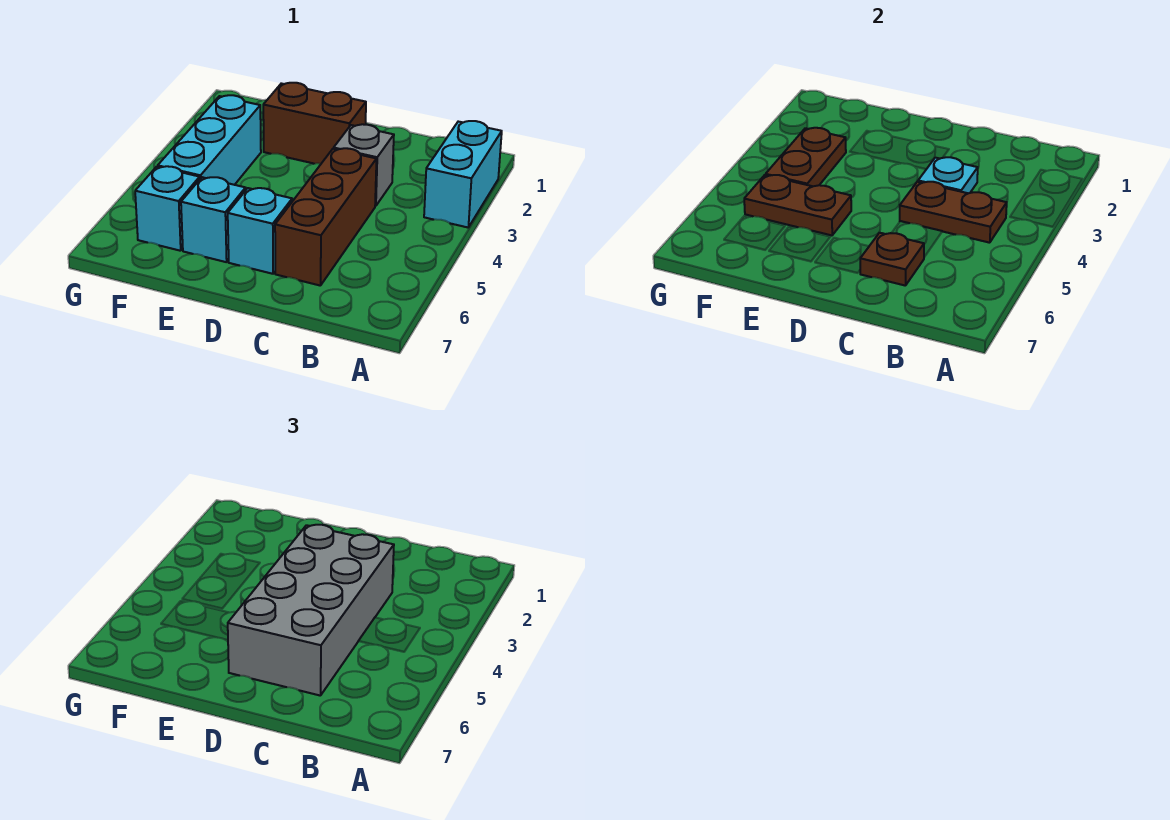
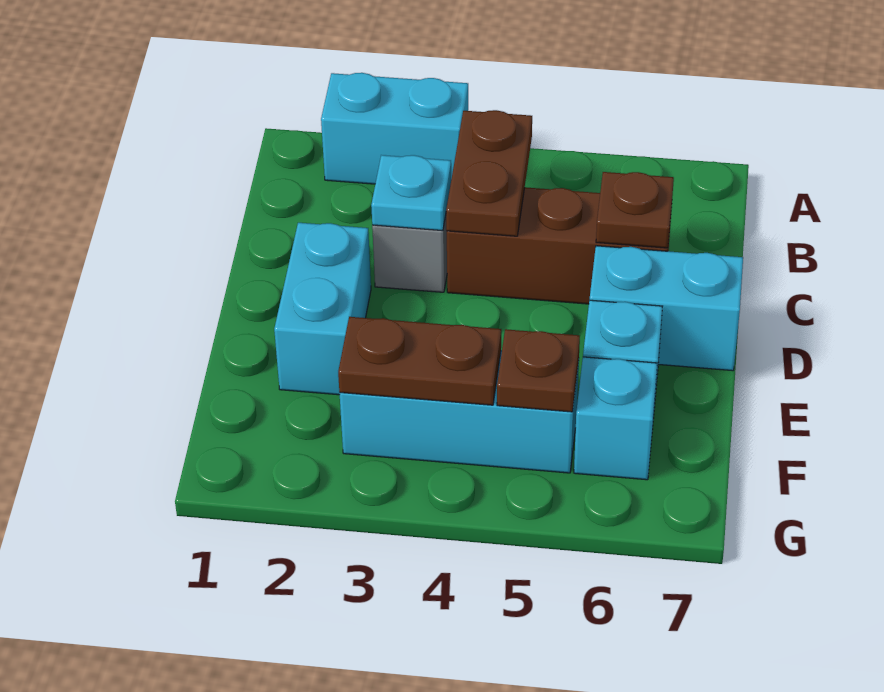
grey brick C3:D6 level 3 -> none
brown brick D2:E2 level 1 -> cyan brick D2:E2 level 1
cyan brick D6 level 1 -> cyan brick D6:D7 level 1
brown plate E5:F5 level 2 -> brown plate F5 level 2

